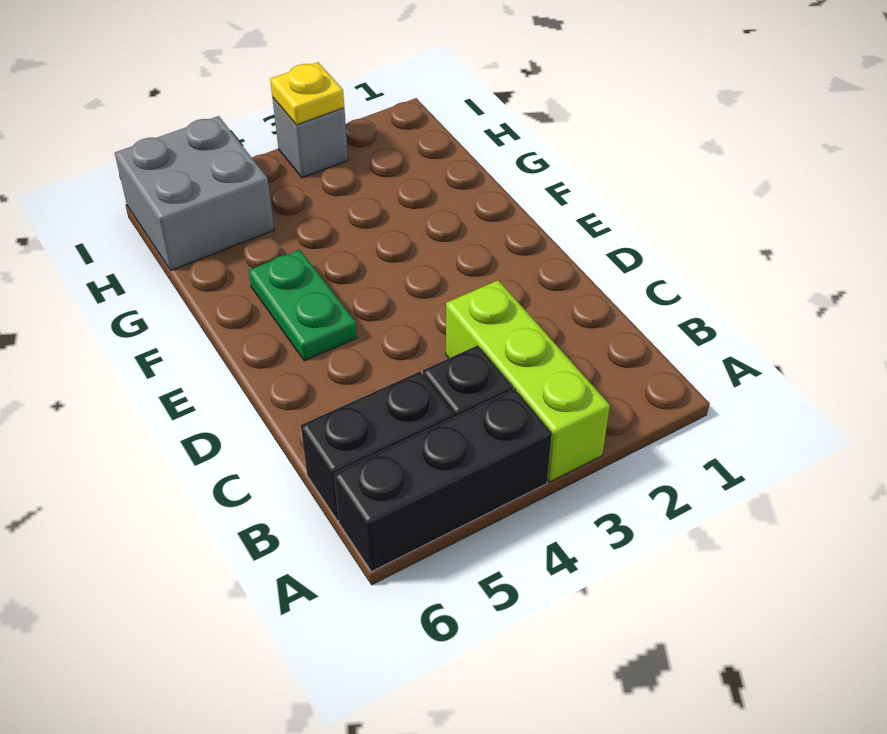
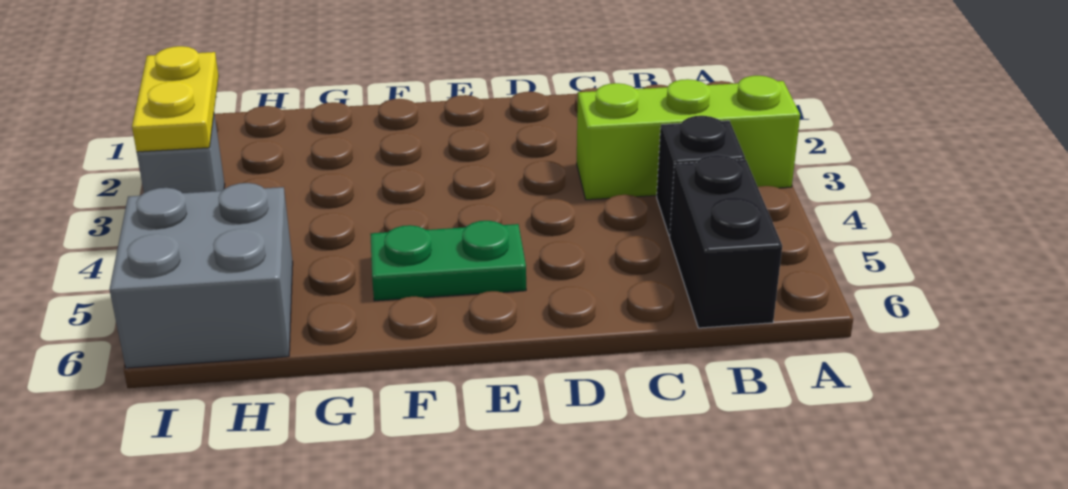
black brick A4:A6 level 1 -> none
yellow plate I3 level 2 -> yellow plate I2:I3 level 2

